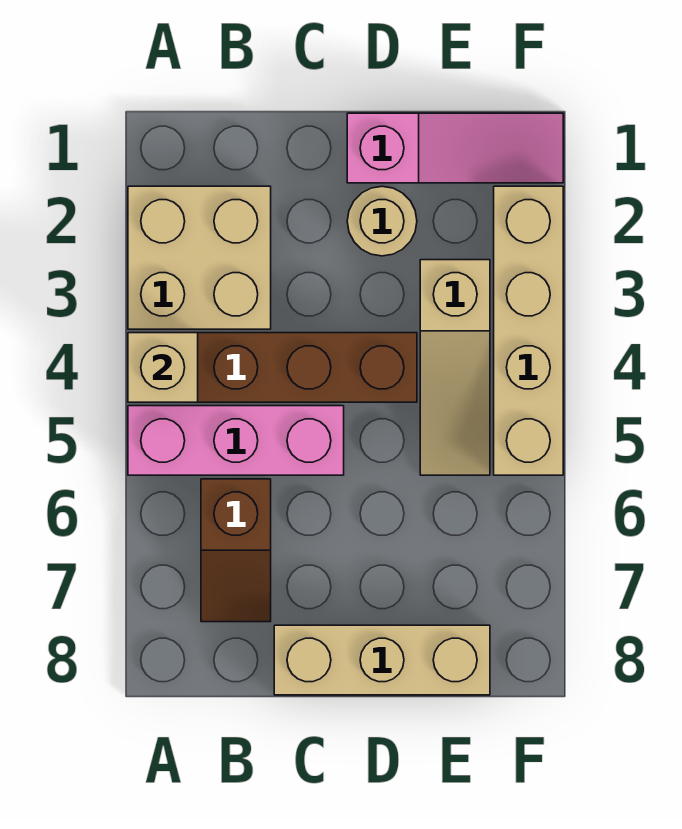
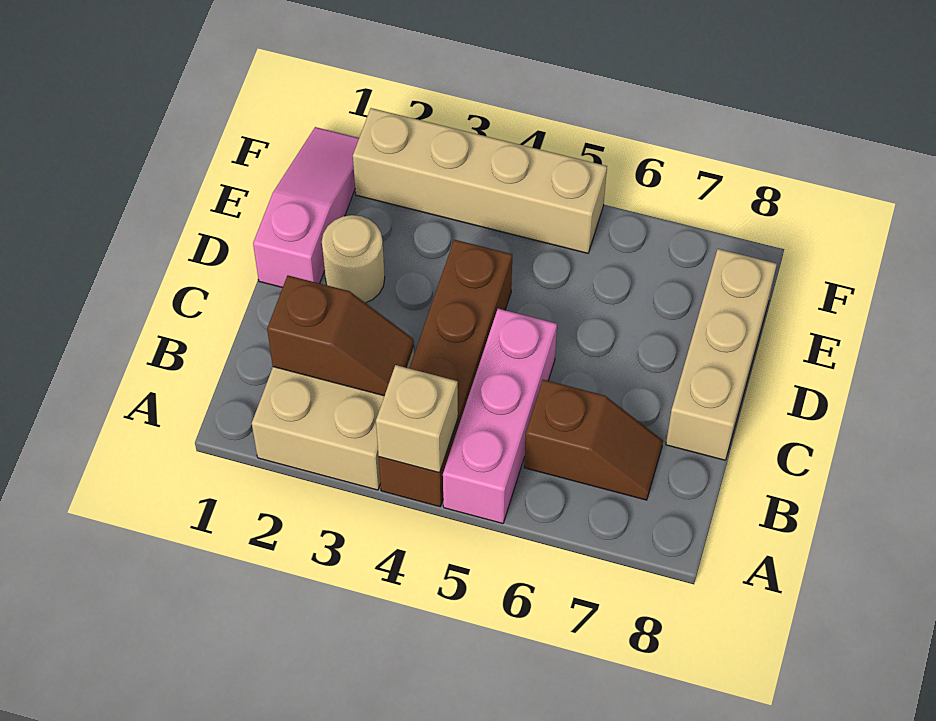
none -> brown slope B2:B3 level 2 top 2
tan slope E3:E5 level 1 top 3 -> none

